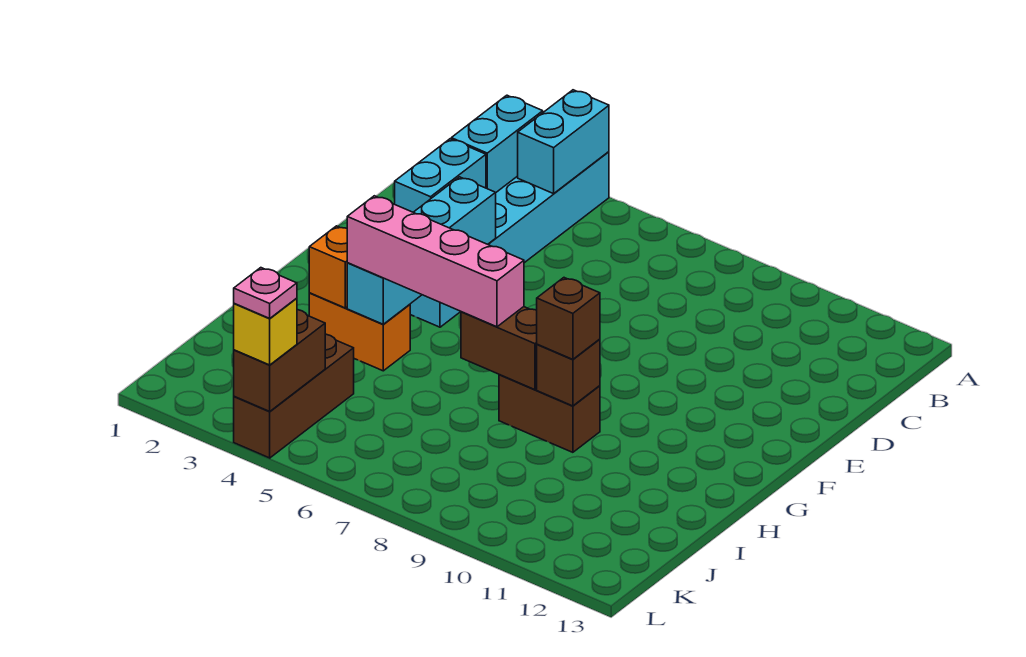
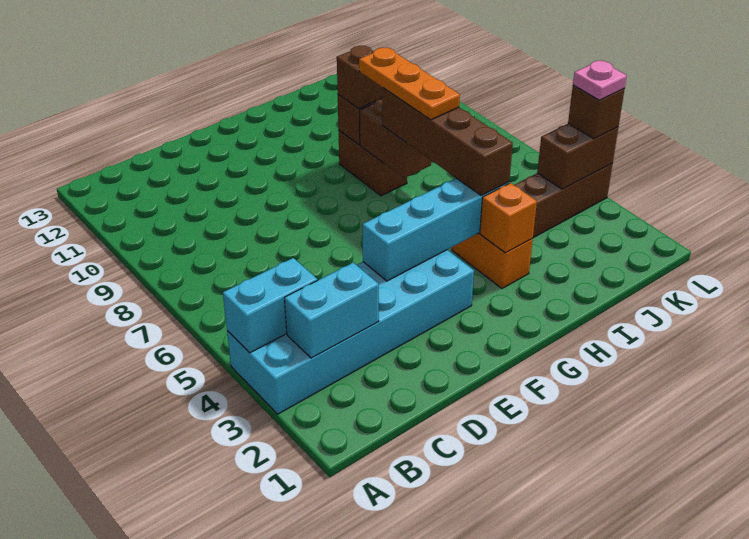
cyan brick D3:E3 level 2 -> none
pink brick H4:H7 level 3 -> brown brick H4:H7 level 3
none -> orange plate H6:H8 level 4
yellow brick L4 level 3 -> brown brick L4 level 3

